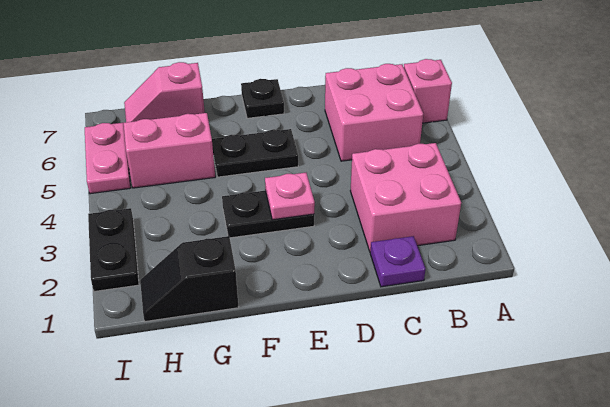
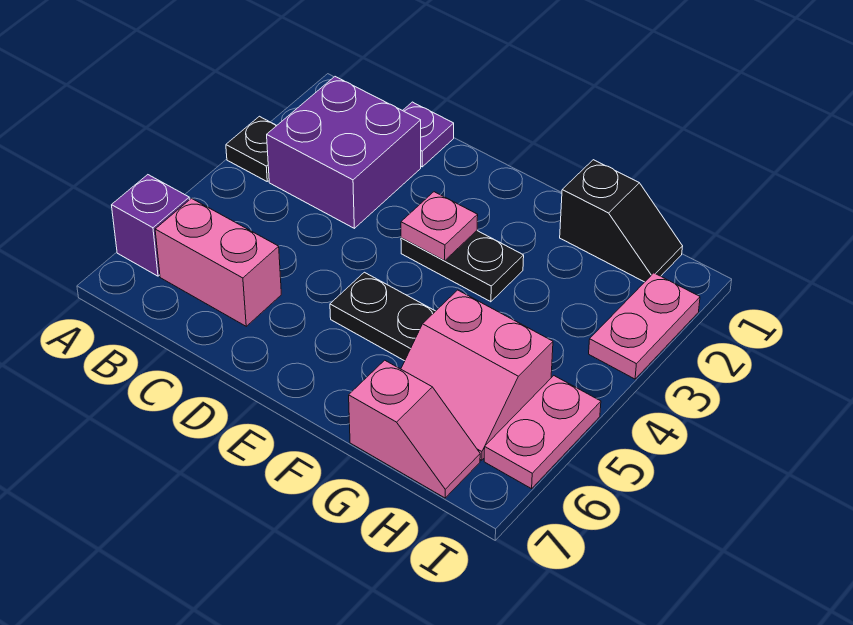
pink brick A6 level 1 -> purple brick A6 level 1
pink brick B2:C3 level 1 -> purple brick B2:C3 level 1
pink brick B5:C6 level 1 -> pink brick B6:C6 level 1
black plate E7 level 1 -> black plate A3 level 1
black plate I2:I3 level 1 -> pink plate I2:I3 level 1

